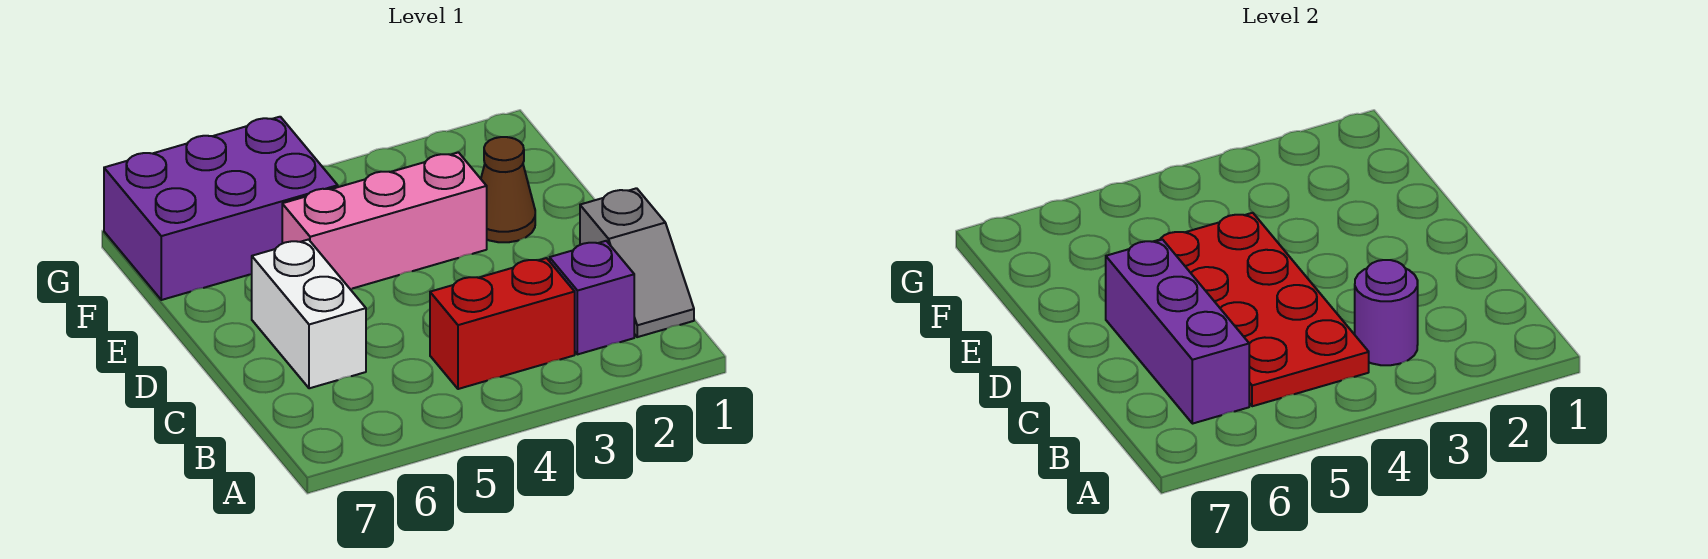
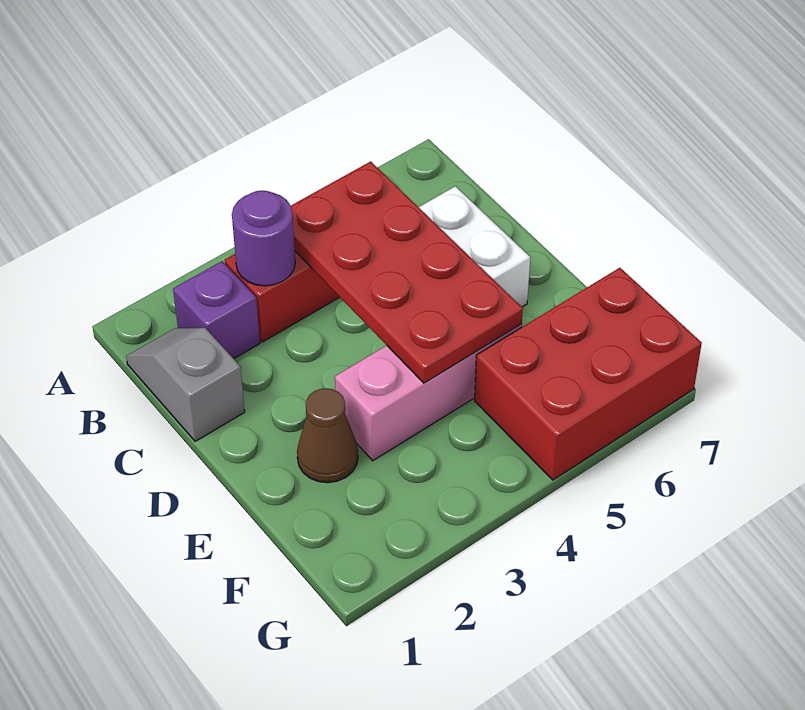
purple brick B6:D6 level 2 -> none
purple brick F5:G7 level 1 -> red brick F5:G7 level 1

